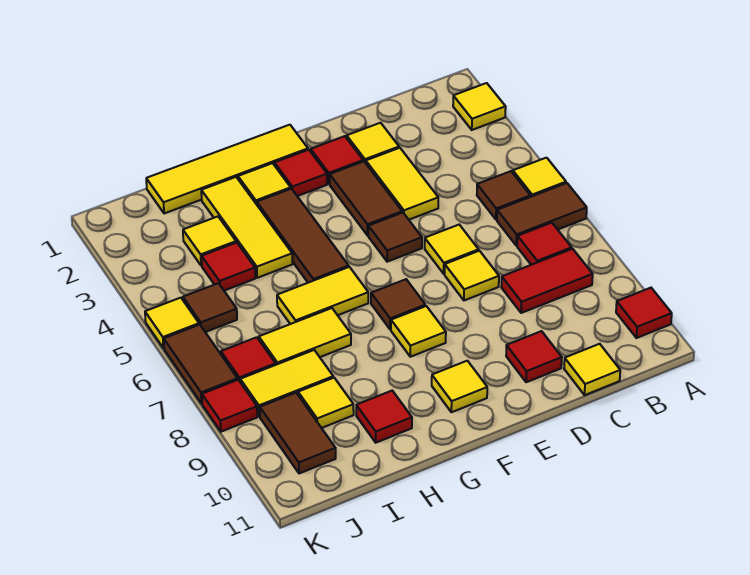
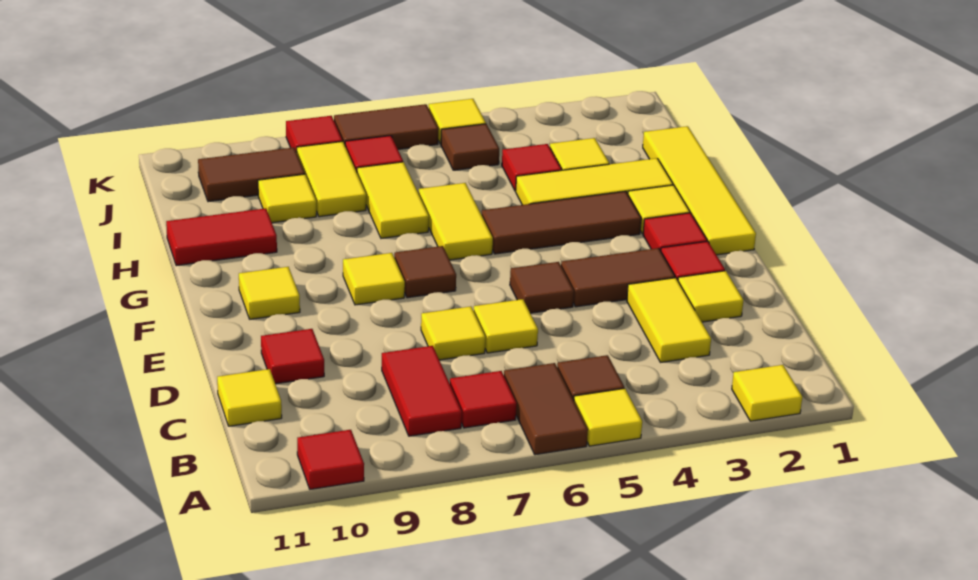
yellow tile D3:D4 level 1 -> yellow tile C3:D3 level 1
red tile H10 level 1 -> red tile H10:H11 level 1

